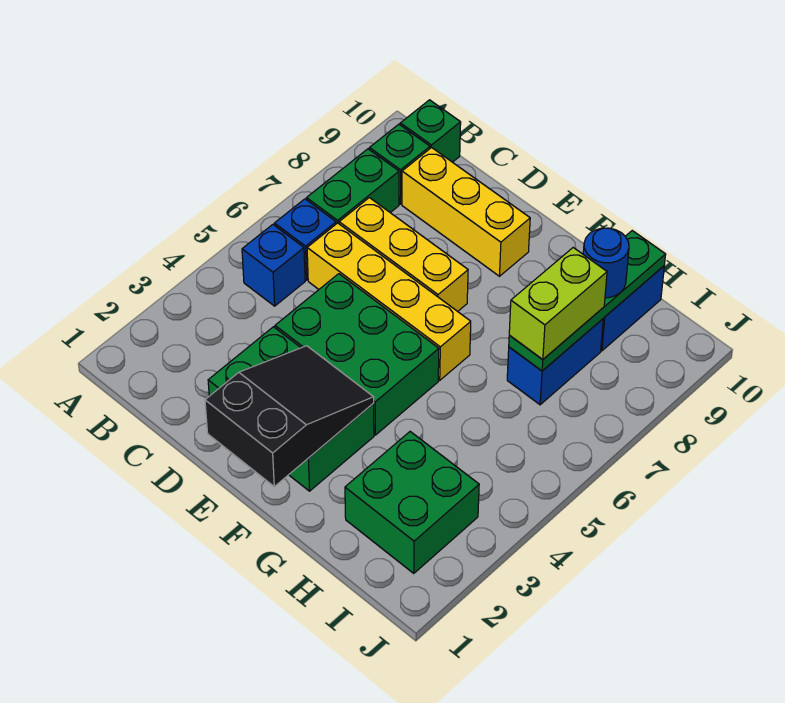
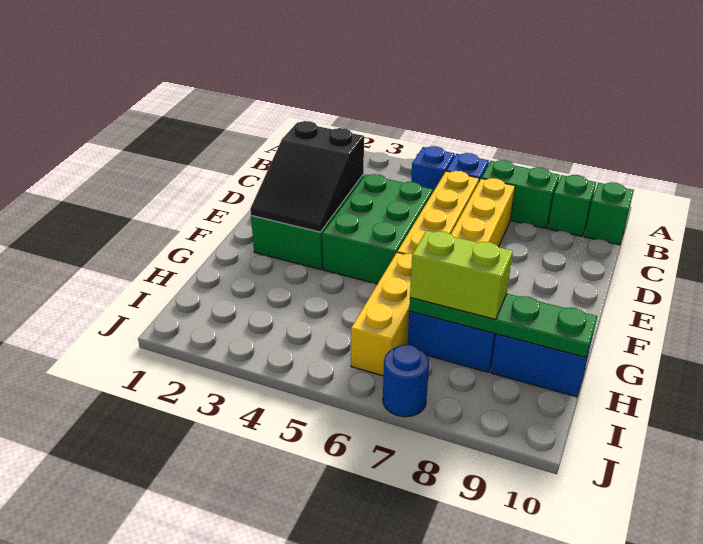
yellow brick C9:E9 level 1 -> yellow brick G6:I6 level 1
black slope E1:F3 level 2 top 1 -> black slope D2:F3 level 2 top D
green brick H2:I3 level 1 -> none
blue round brick H9 level 3 -> blue round brick J7 level 1

